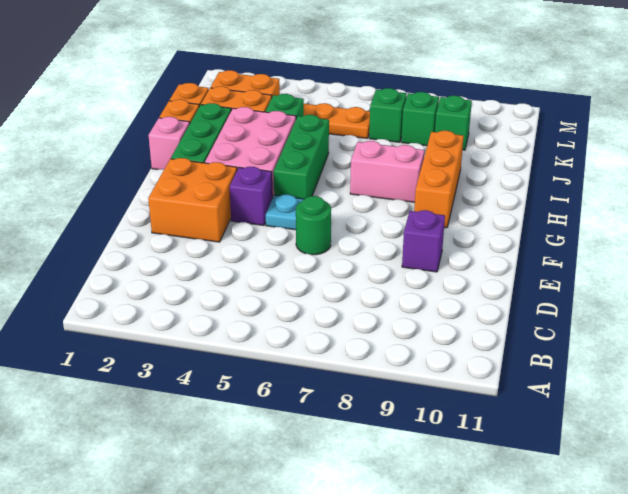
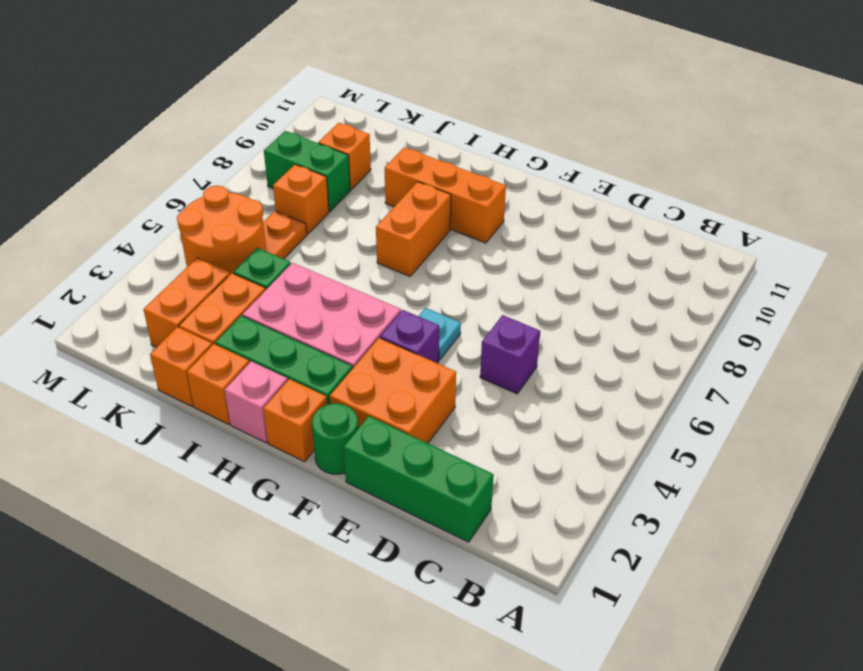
green round brick E6 level 1 -> green round brick F1 level 1
purple brick E9 level 1 -> purple brick D5 level 1
none -> orange brick G1 level 1
green brick G5:I5 level 1 -> green brick C1:E1 level 1
pink brick H7:H8 level 1 -> orange brick H7:H8 level 1
none -> orange round brick K4:L5 level 2
green brick K7 level 1 -> orange brick K7 level 1
green brick K8 level 1 -> green brick K8:L8 level 1
green brick K9 level 1 -> orange brick K9 level 1

